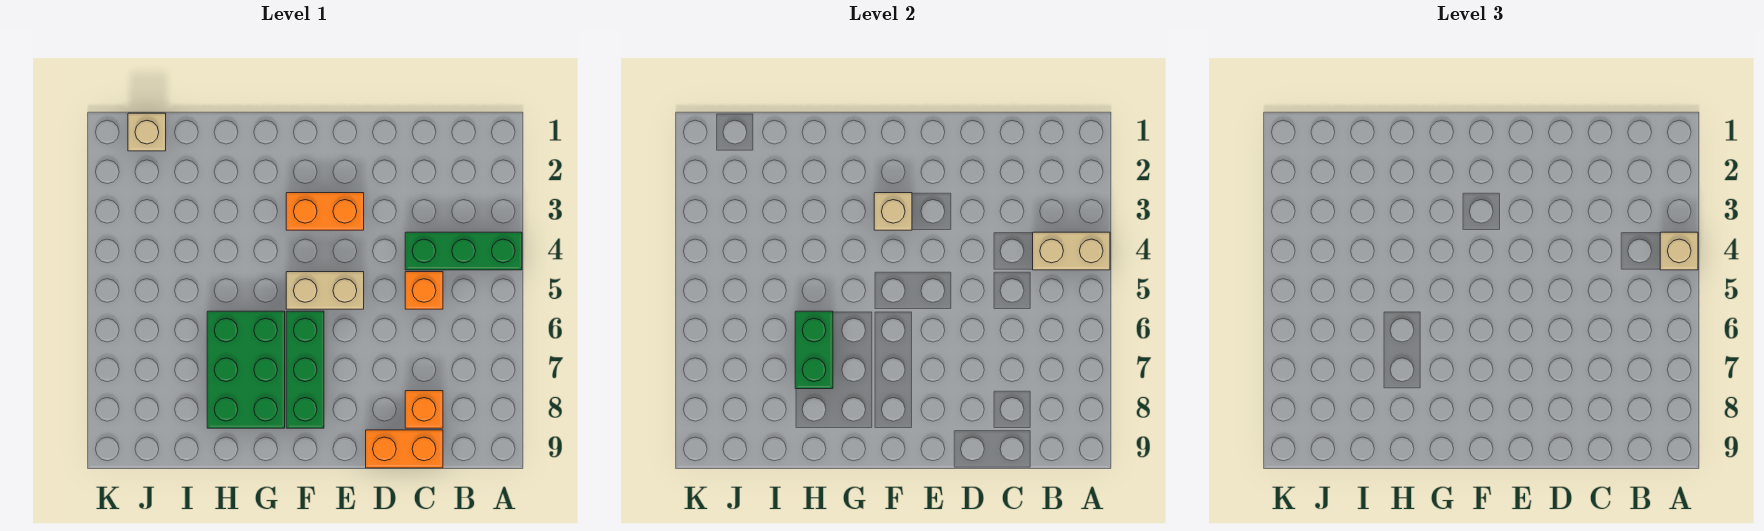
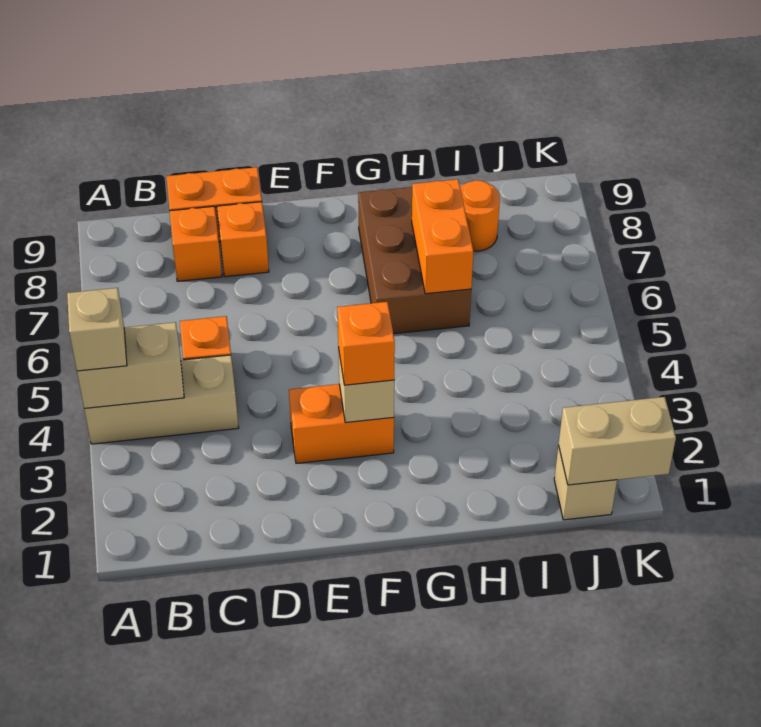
green brick A4:C4 level 1 -> tan brick A4:C4 level 1
none -> orange brick D8 level 1
tan brick E5:F5 level 1 -> tan brick J1:K1 level 2
none -> orange brick F3 level 3
green brick F6:F8 level 1 -> none
green brick G6:H8 level 1 -> brown brick G6:H8 level 1
green brick H6:H7 level 2 -> orange brick H6:H7 level 2
none -> orange round brick I8 level 1

